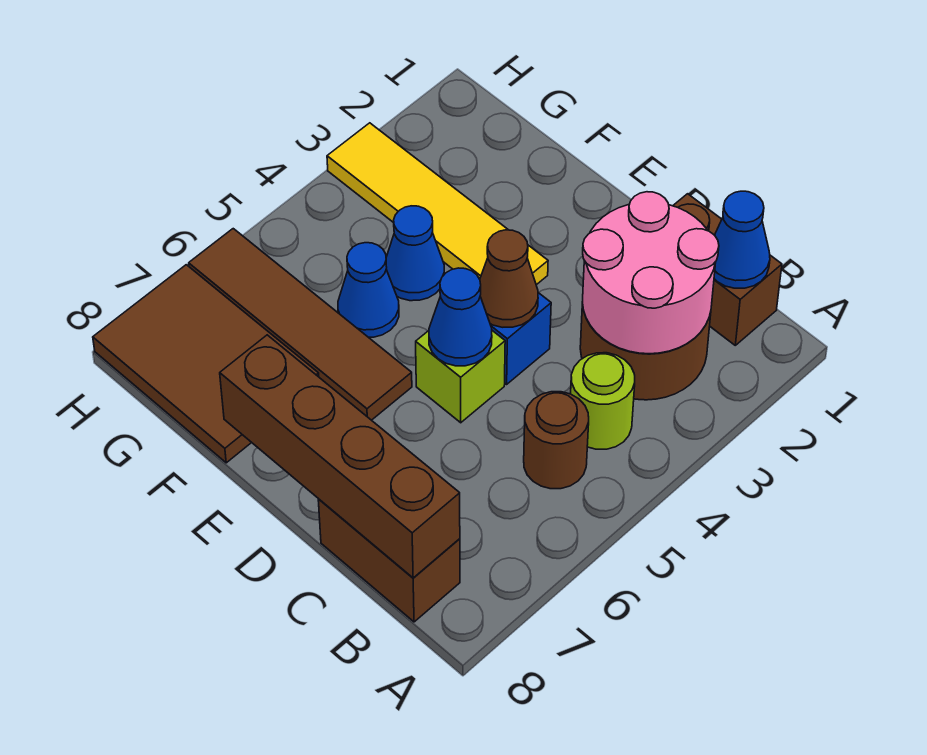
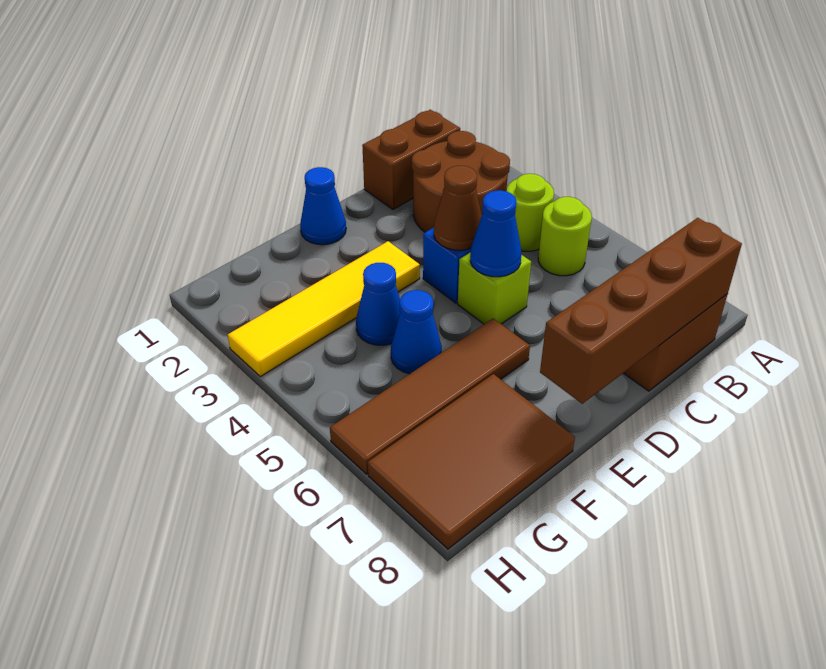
blue cone B1 level 2 -> blue cone E1 level 1
pink round brick B2:C3 level 2 -> none
brown round brick B5 level 1 -> lime round brick B5 level 1

